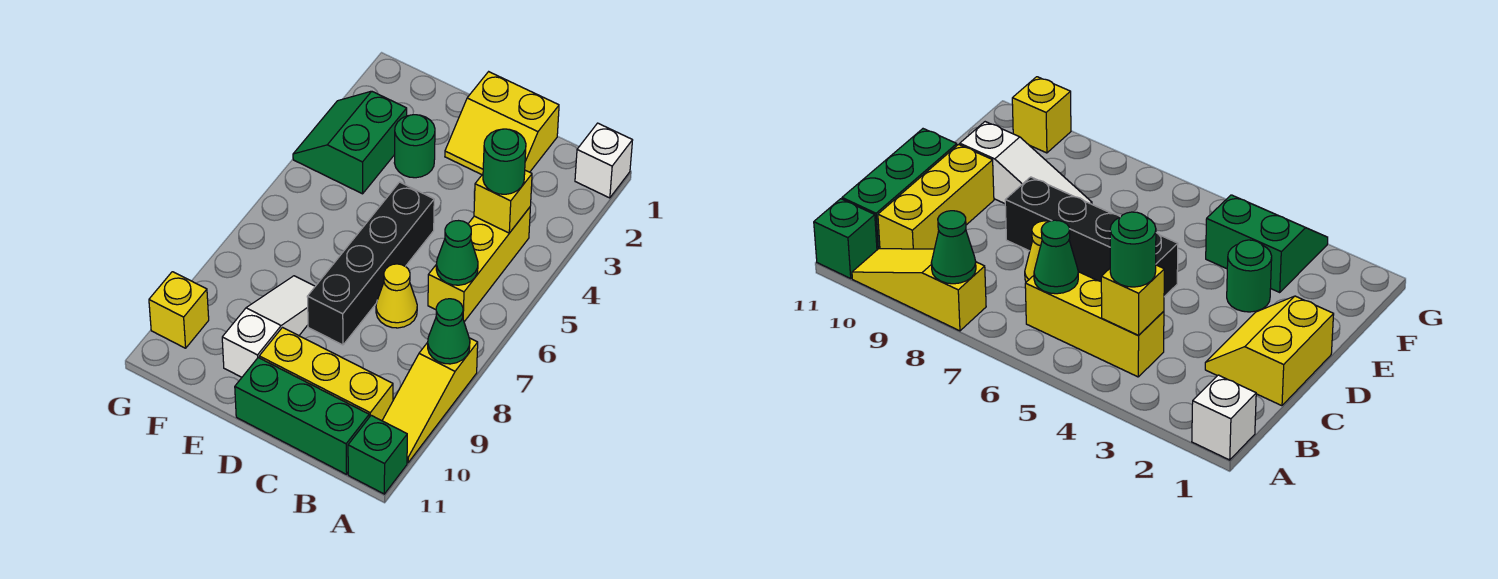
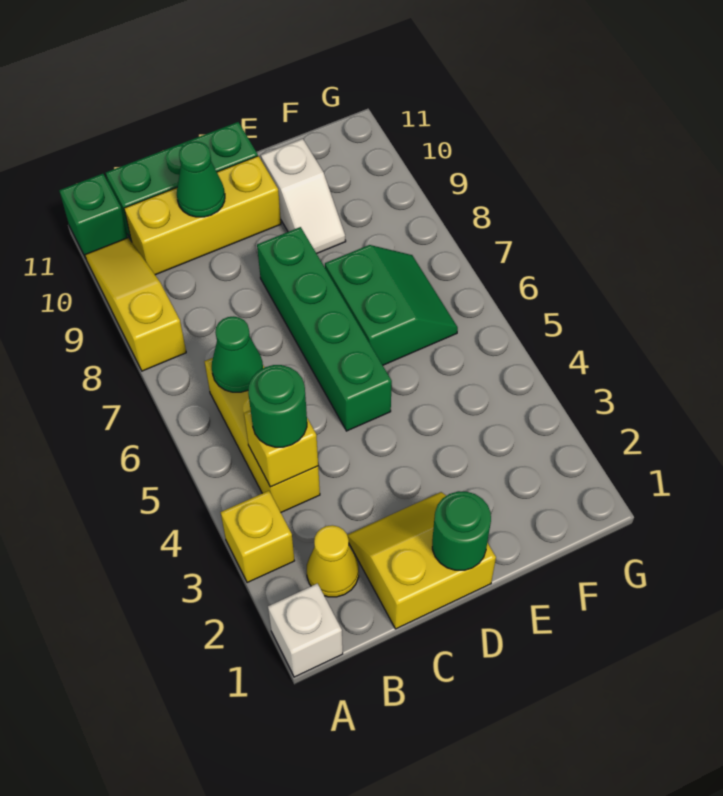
green cone A8 level 2 -> green cone C10 level 2
yellow cone C7 level 1 -> yellow cone B2 level 1
black brick D5:D8 level 1 -> green brick D5:D8 level 1
green round brick E3 level 1 -> green round brick D1 level 2
white slope E8:E10 level 1 top 10 -> white slope E9:E10 level 1 top 10
green slope F3:G4 level 1 top F -> green slope E6:F7 level 1 top E
yellow brick G10 level 1 -> yellow brick A3 level 1

